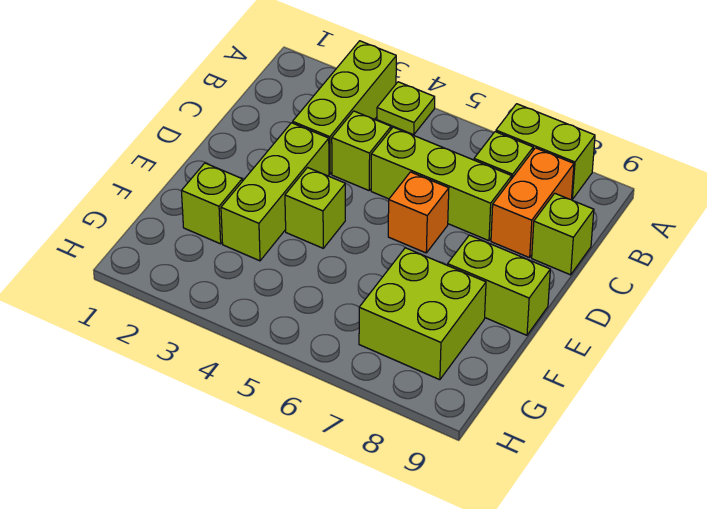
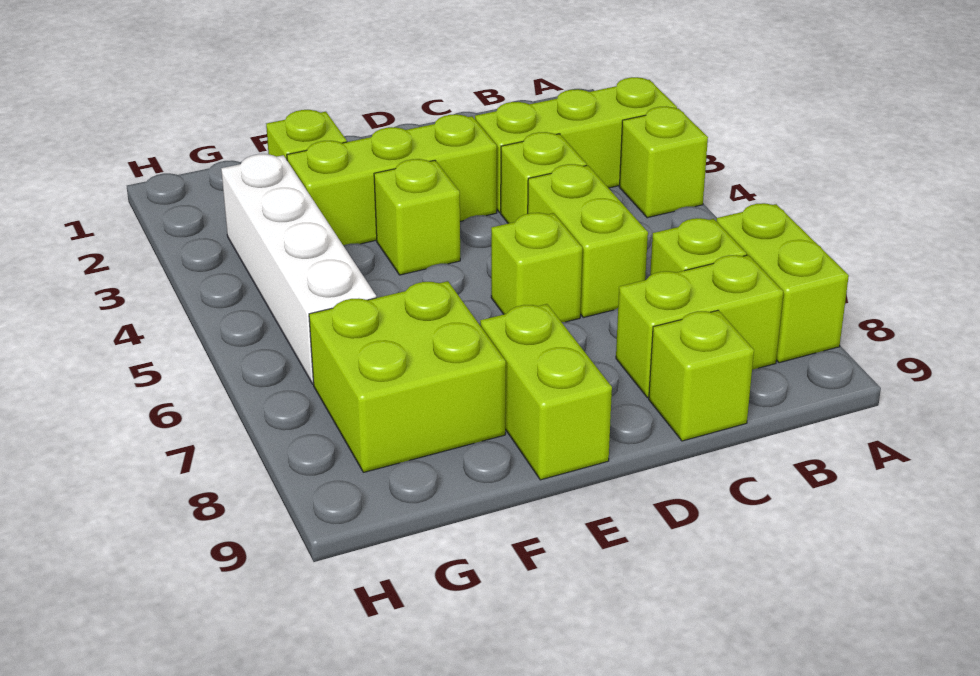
lime plate A4 level 1 -> lime brick A4 level 1
orange brick B8:C8 level 1 -> lime brick B8:C8 level 1
lime brick C5:C7 level 1 -> lime brick C5:C6 level 1
orange brick D6 level 1 -> lime brick D6 level 1
none -> white brick G3:G6 level 1

